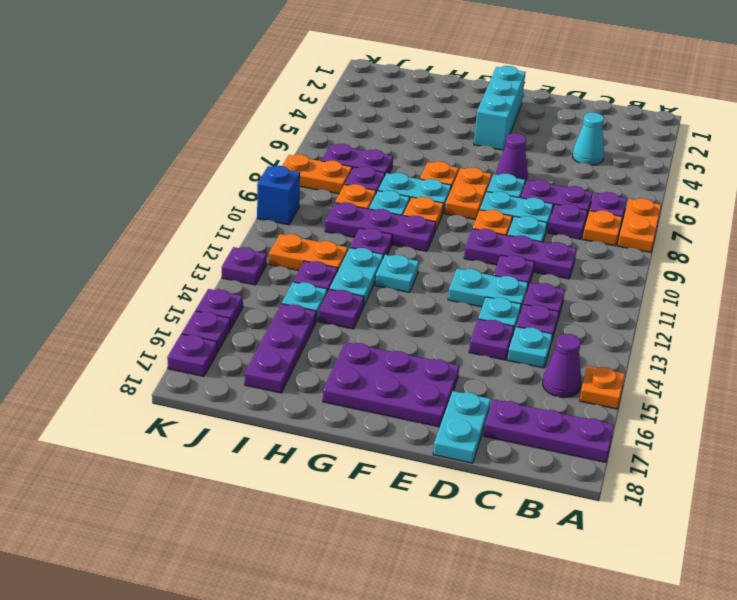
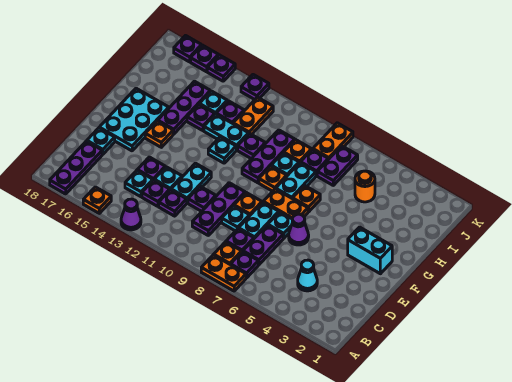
purple cone B15 level 1 -> purple cone A13 level 1
cyan plate D17:D18 level 1 -> cyan plate D17 level 1
purple plate E16:G17 level 1 -> cyan plate E16:G17 level 1
cyan brick F2:F4 level 1 -> cyan brick F2:F3 level 1
none -> orange plate F15 level 1
none -> orange round brick I5 level 1
purple plate I15:I17 level 1 -> purple plate G15:I15 level 1
blue brick K10 level 1 -> none

